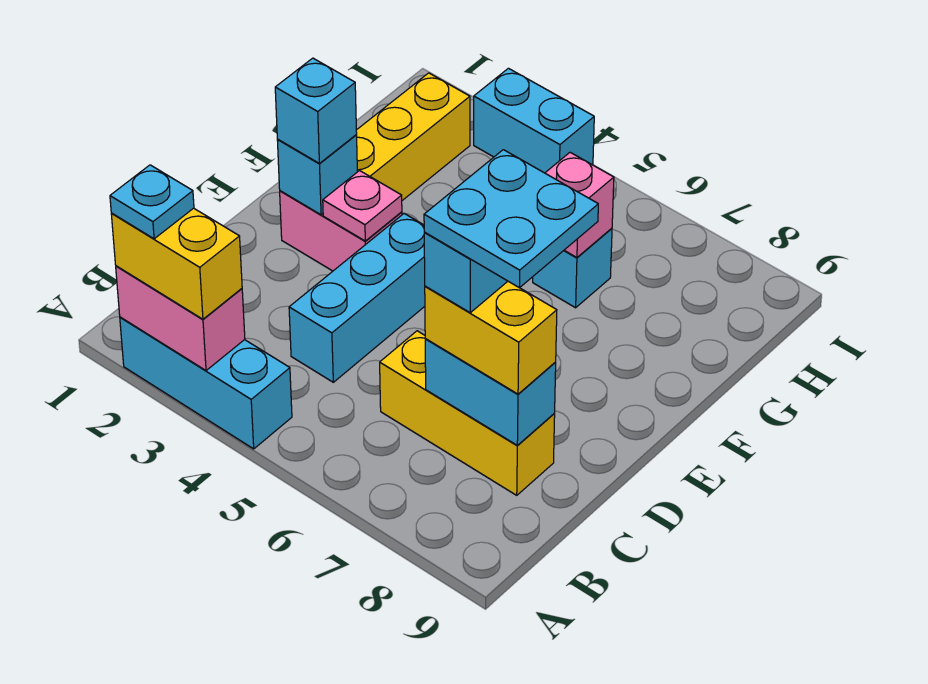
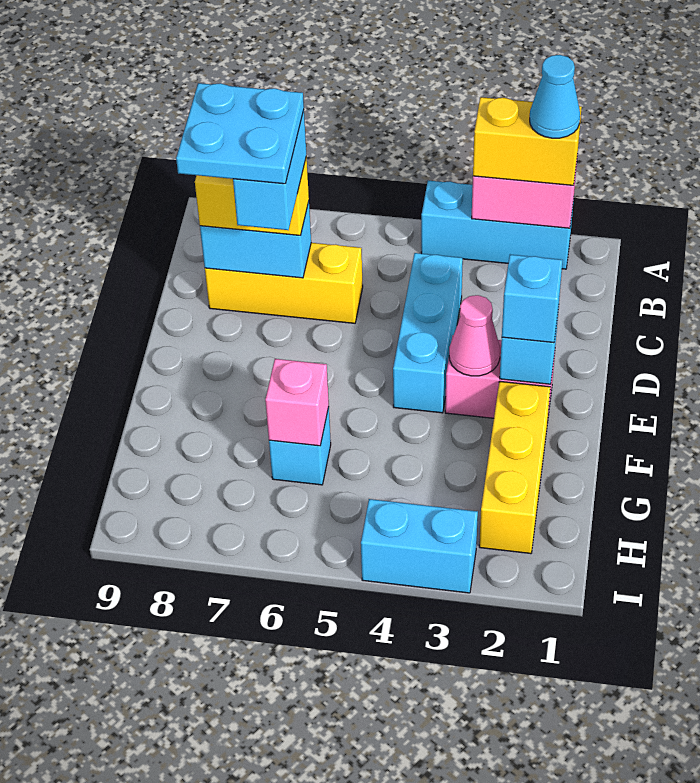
cyan plate A2 level 4 -> cyan cone A2 level 4
pink plate E3 level 2 -> pink cone E3 level 2

